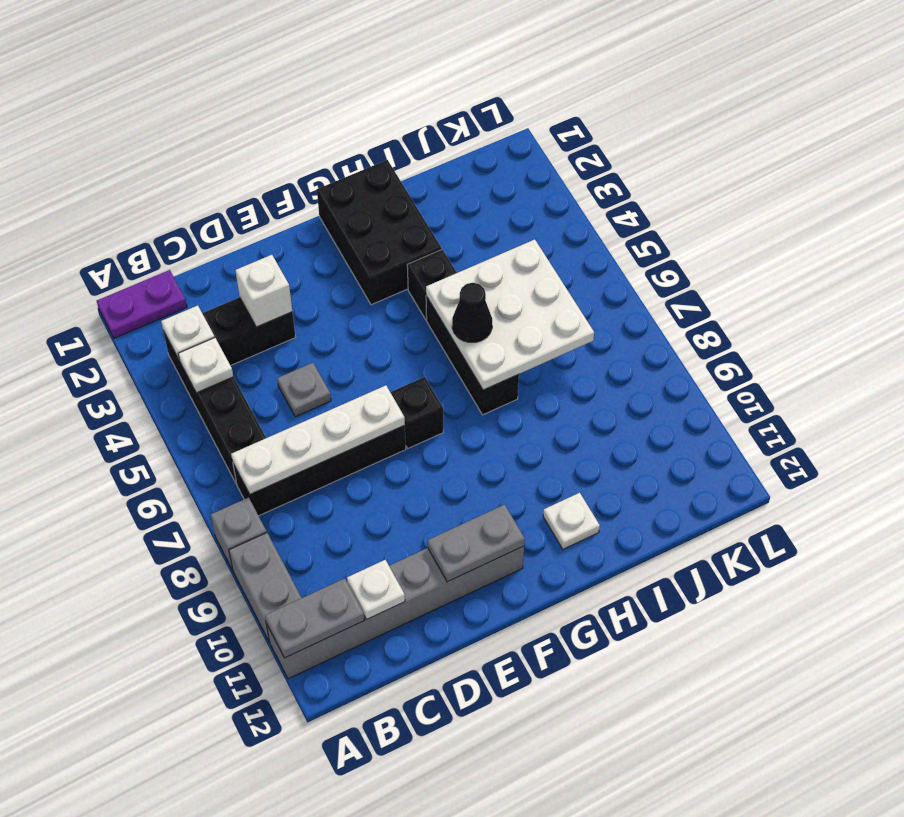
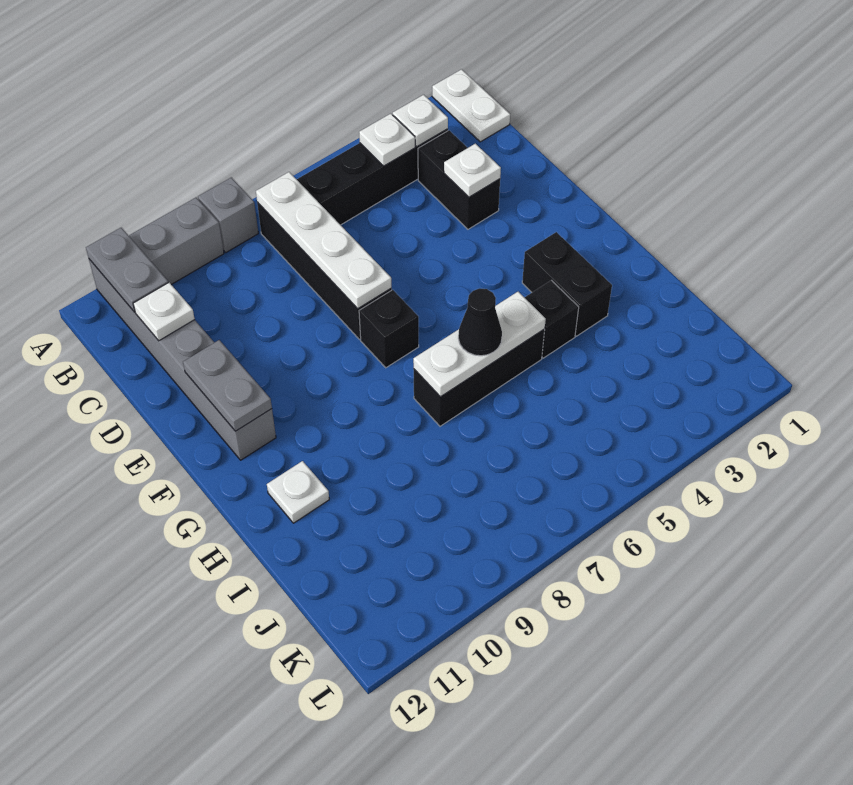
purple plate A1:B1 level 1 -> white plate A1:B1 level 1
white brick D3 level 2 -> white plate D3 level 2
grey plate D5 level 1 -> none
black brick G1:H3 level 1 -> black brick G3:H3 level 1
white plate H5:J7 level 2 -> white plate H5:H7 level 2

